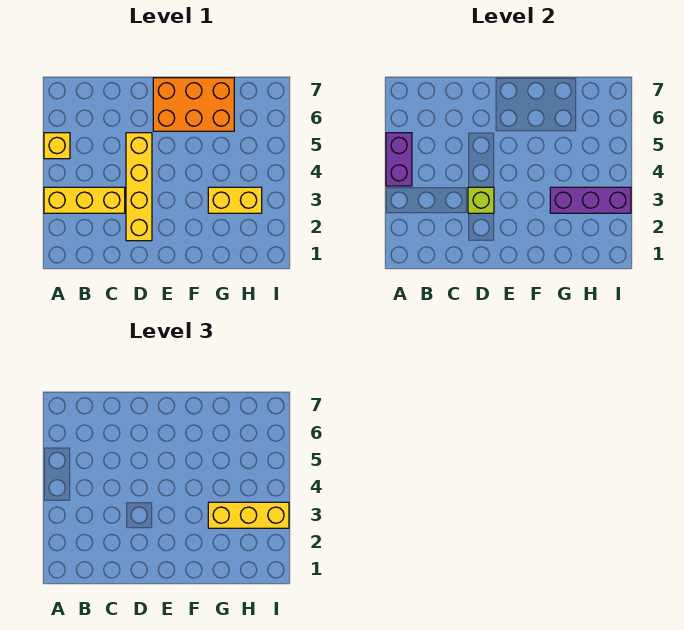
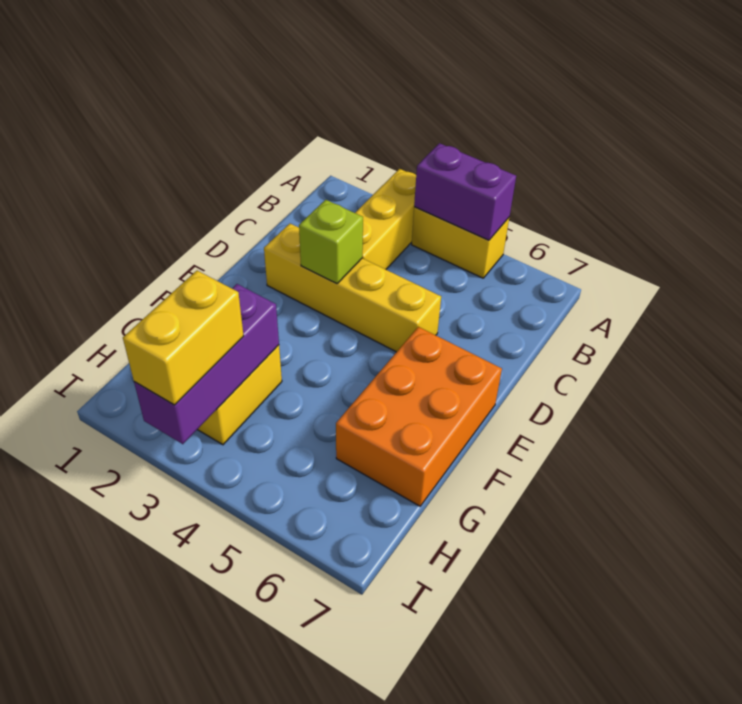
yellow brick A5 level 1 -> yellow brick A4:A5 level 1
yellow brick G3:I3 level 3 -> yellow brick H3:I3 level 3

